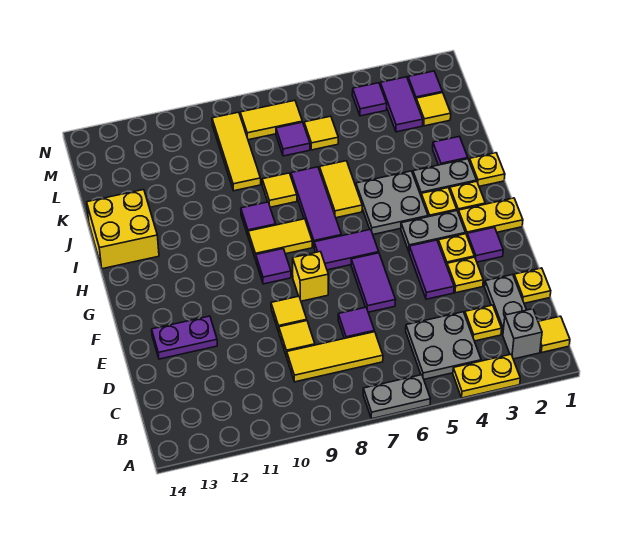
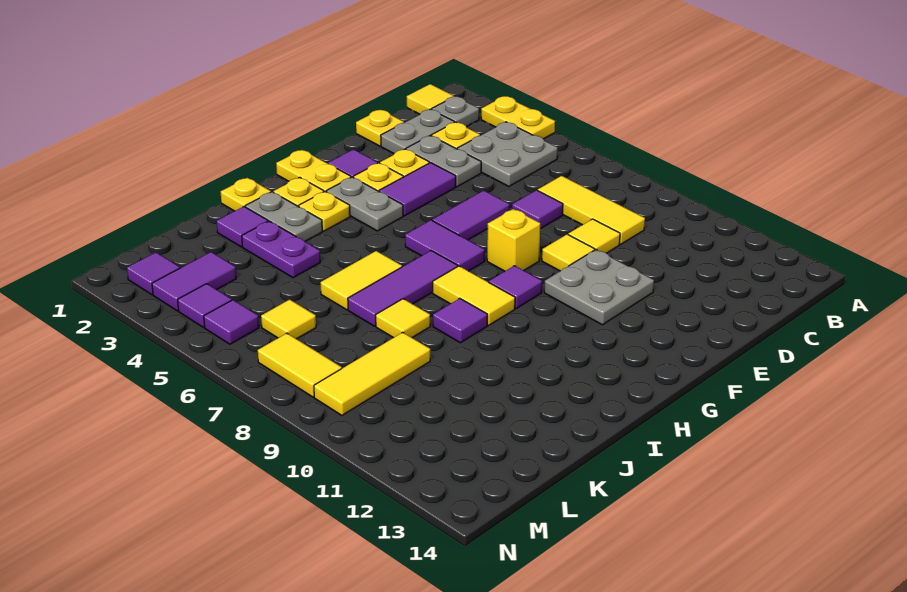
grey plate A6:A7 level 1 -> grey plate D3:D4 level 1
grey brick B2 level 1 -> grey plate B2 level 1
purple plate E12:E13 level 1 -> purple plate J3:J4 level 1
grey plate H4:I5 level 1 -> grey plate E10:F11 level 1
yellow brick I13:J14 level 1 -> none
yellow tile L2 level 1 -> none
purple tile L7 level 1 -> purple tile M5 level 1

